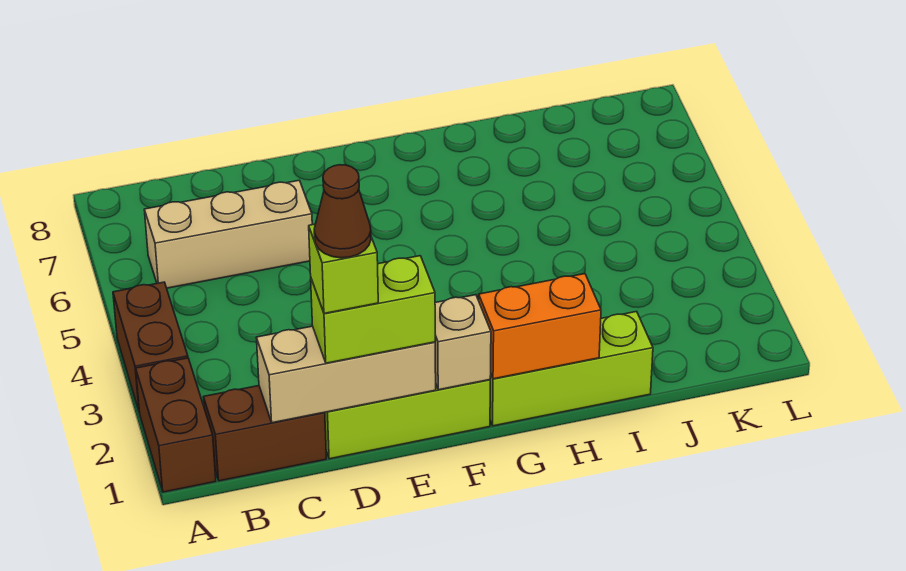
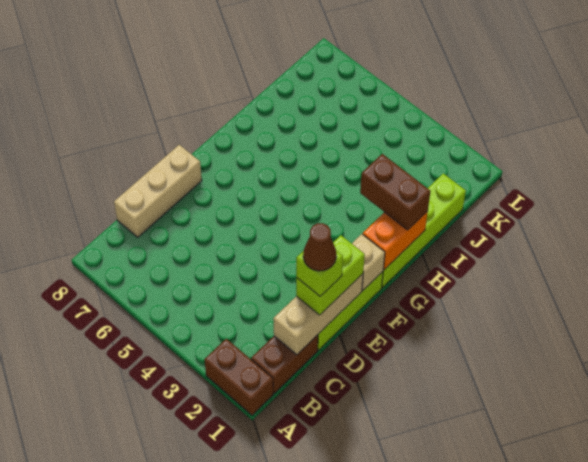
brown brick A3:A4 level 1 -> brown brick H1:H2 level 3
tan brick B6:D6 level 1 -> tan brick C8:E8 level 1
lime brick G1:I1 level 1 -> lime brick G1:J1 level 1

